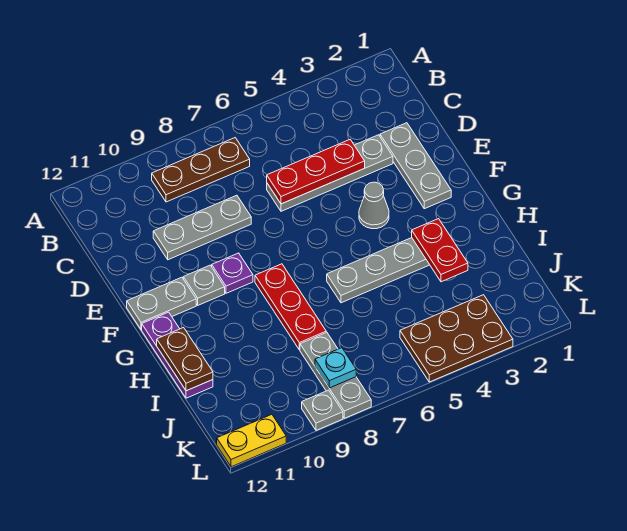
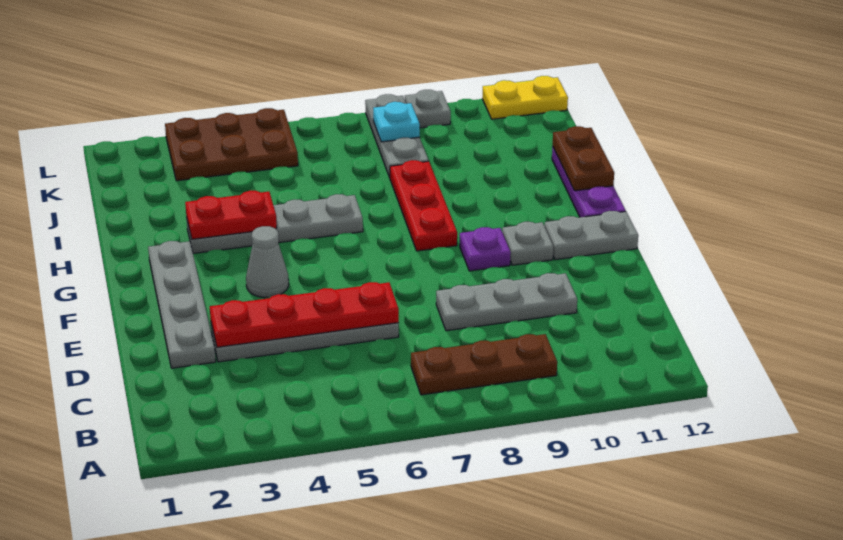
grey plate D2:F2 level 1 -> grey plate D2:G2 level 1
red plate D4:D6 level 2 -> red plate D3:D6 level 2
red plate H3:I3 level 2 -> red plate H3:H4 level 2

